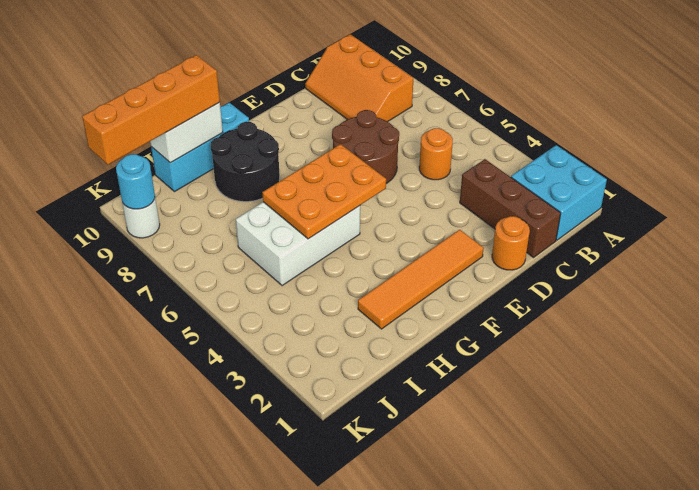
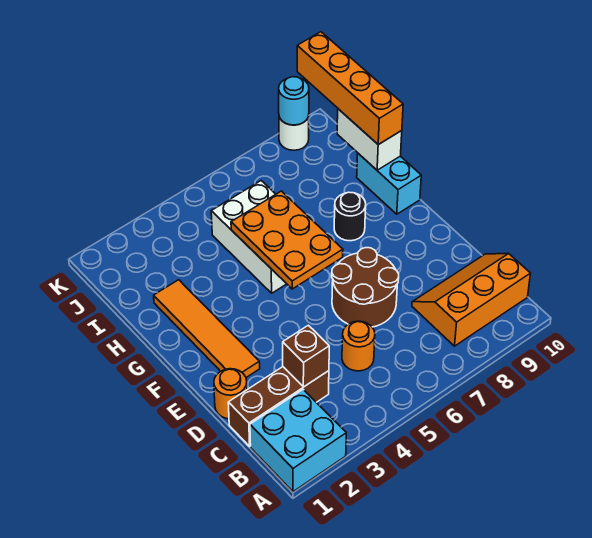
none -> brown brick C3 level 2
black round brick G8:H9 level 1 -> black round brick G8 level 1
cyan brick G10:I10 level 1 -> cyan brick G10:H10 level 1

